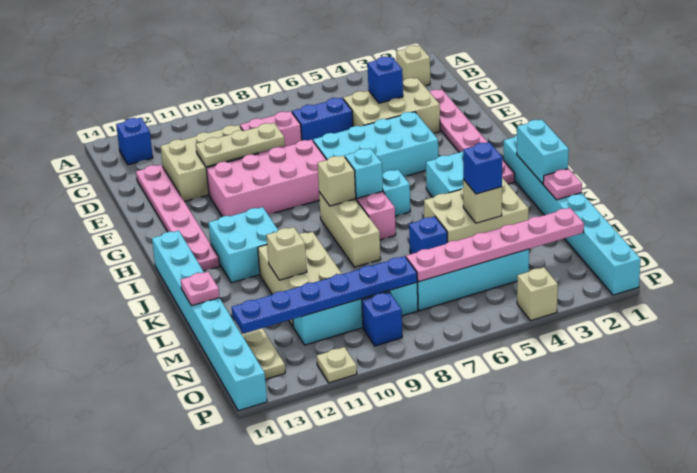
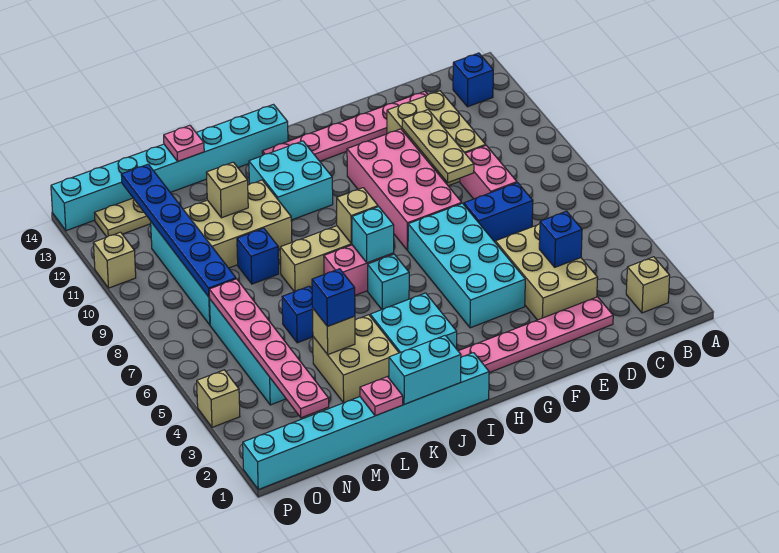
blue brick D6:D7 level 1 -> blue brick D7:E7 level 1
tan brick K3:L5 level 1 -> tan brick K3:L4 level 1
blue brick O9 level 1 -> blue brick L9 level 1
tan plate P11 level 1 -> tan brick P11 level 1

